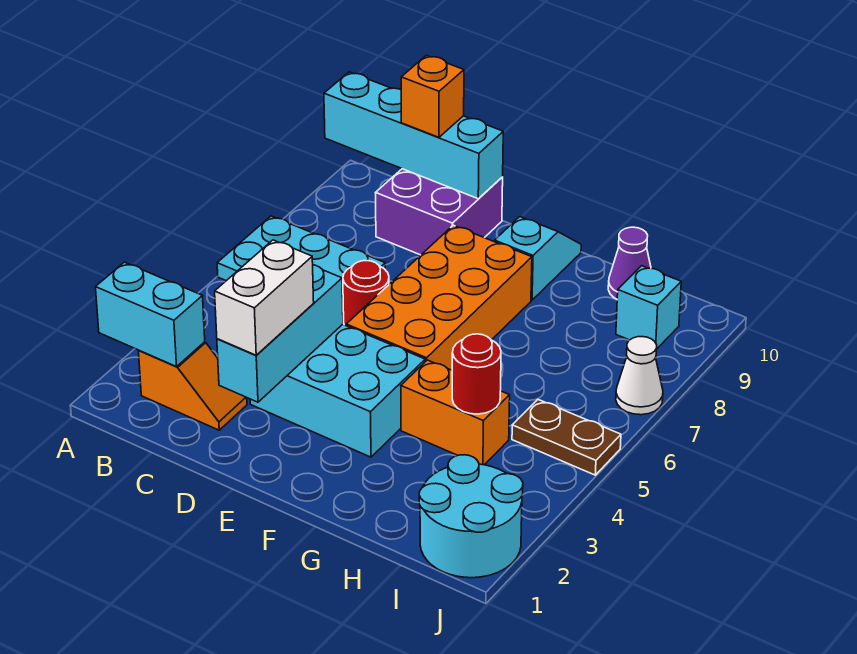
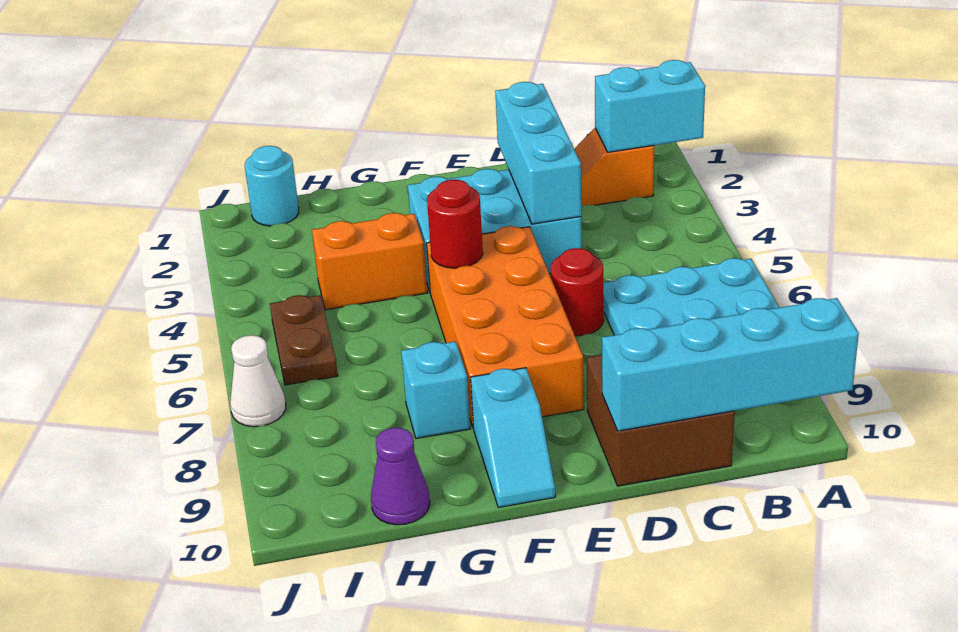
purple brick C9:D10 level 1 -> brown brick C9:D10 level 1
orange brick C10 level 3 -> none
white brick D2:D3 level 3 -> none
red round brick H4 level 2 -> red round brick F5 level 2
cyan round brick I1:J2 level 1 -> cyan round brick I1 level 1
brown plate I5:J5 level 1 -> brown plate I5:I6 level 1
cyan brick I9 level 1 -> cyan brick G8 level 1

